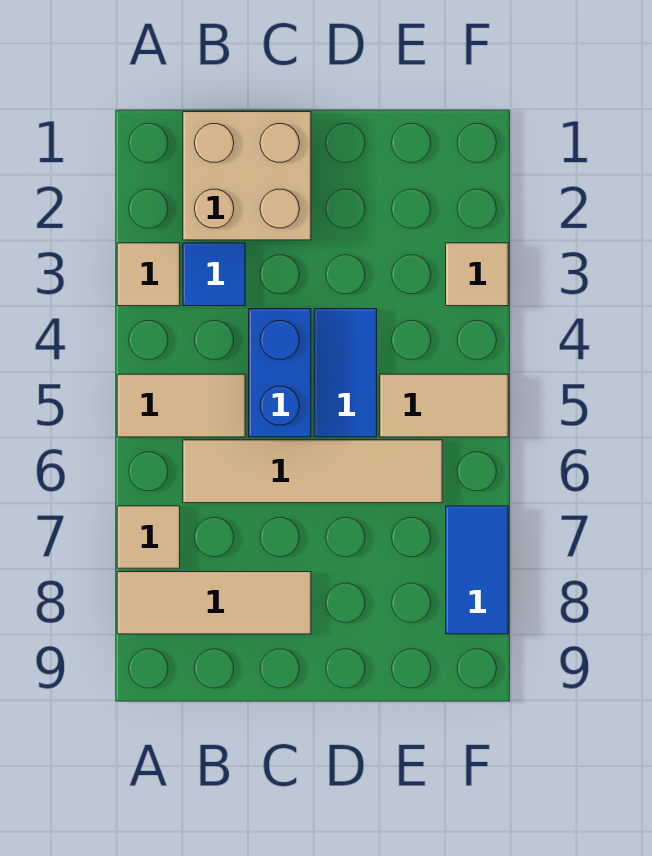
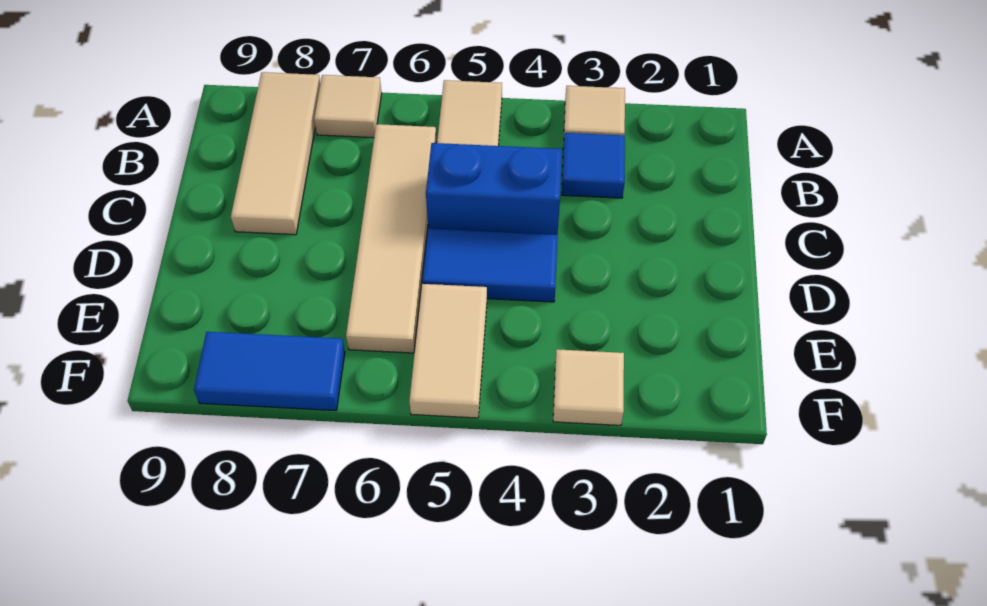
tan brick B1:C2 level 1 -> none

